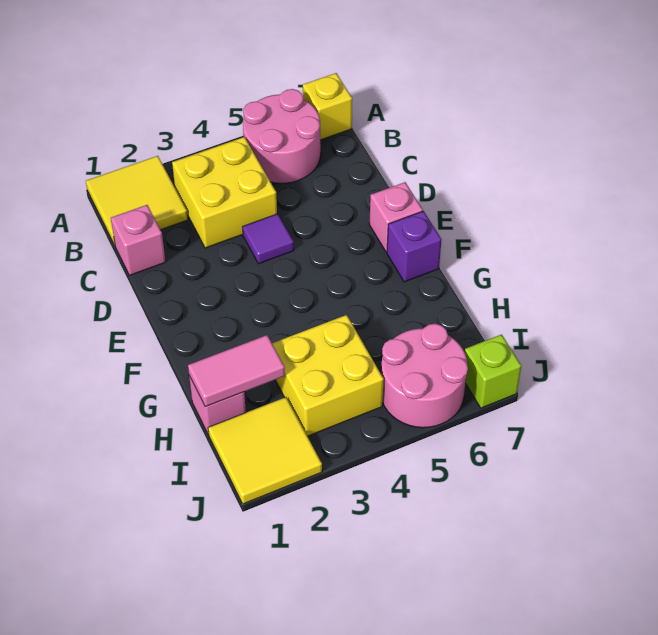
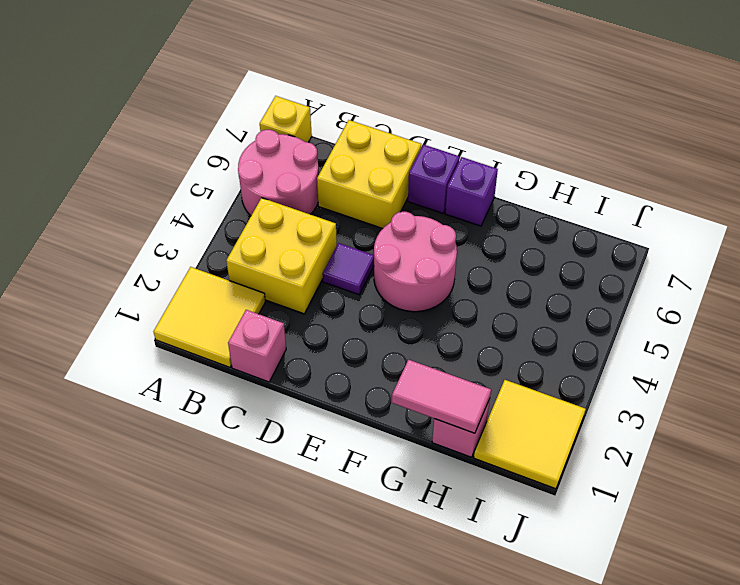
pink brick E7 level 1 -> purple brick E7 level 1
pink tile H1:H2 level 2 -> pink tile G1:H1 level 2
yellow brick H3:I4 level 1 -> yellow brick C6:D7 level 1
pink round brick I5:J6 level 1 -> pink round brick E4:F5 level 1
lime brick J7 level 1 -> none

